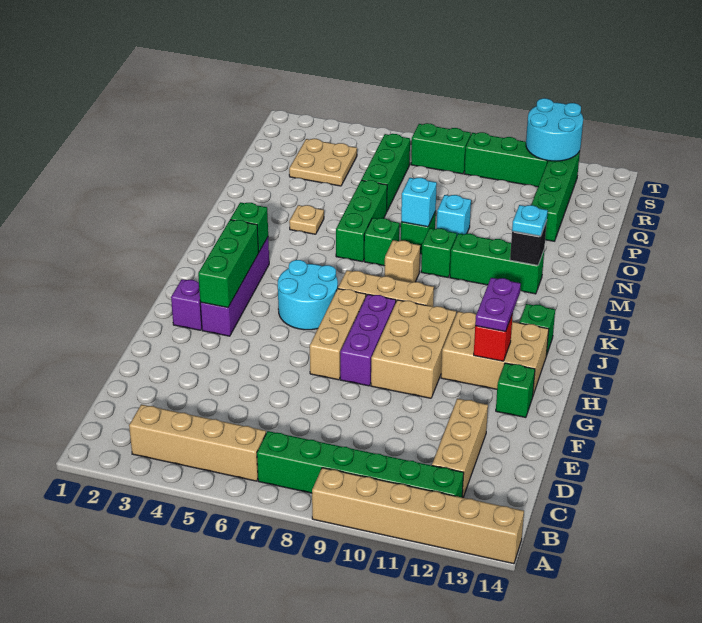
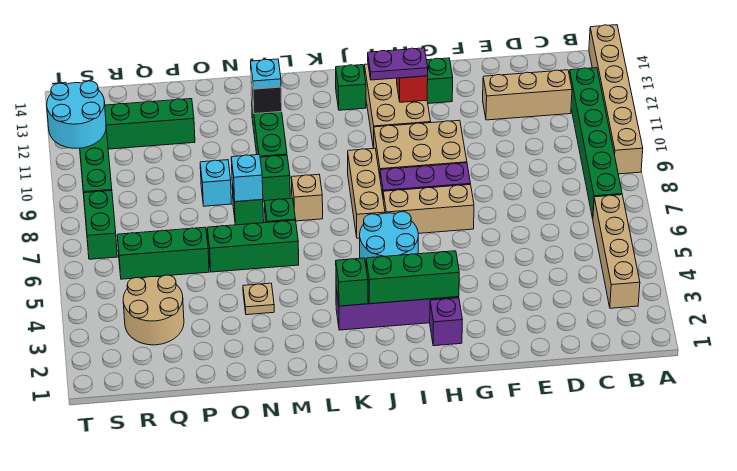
tan plate Q3:R4 level 1 -> tan round brick Q3:R4 level 1

